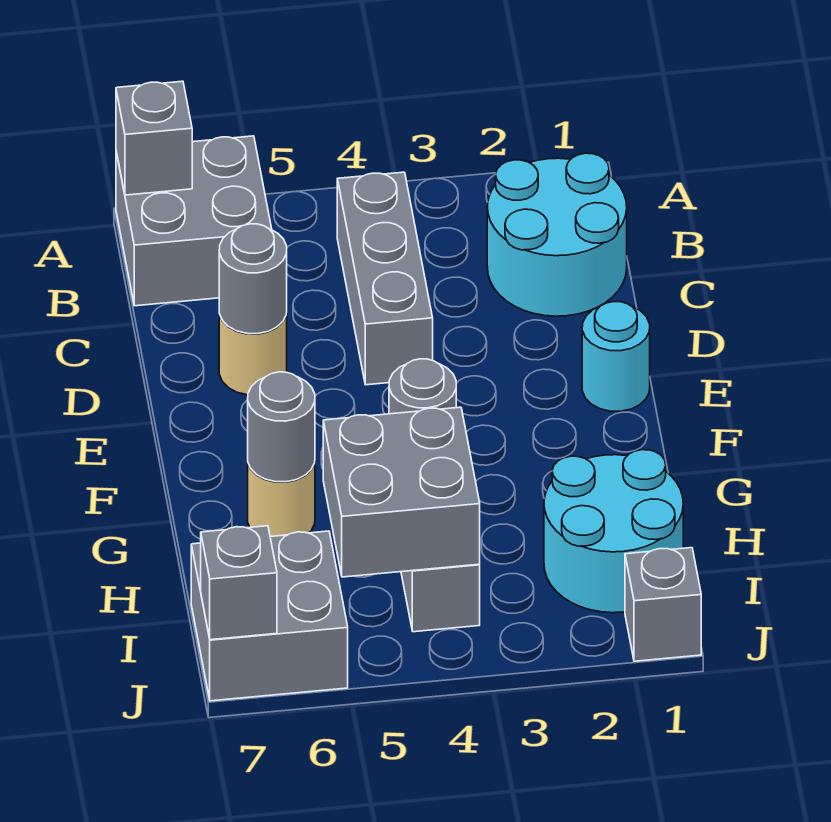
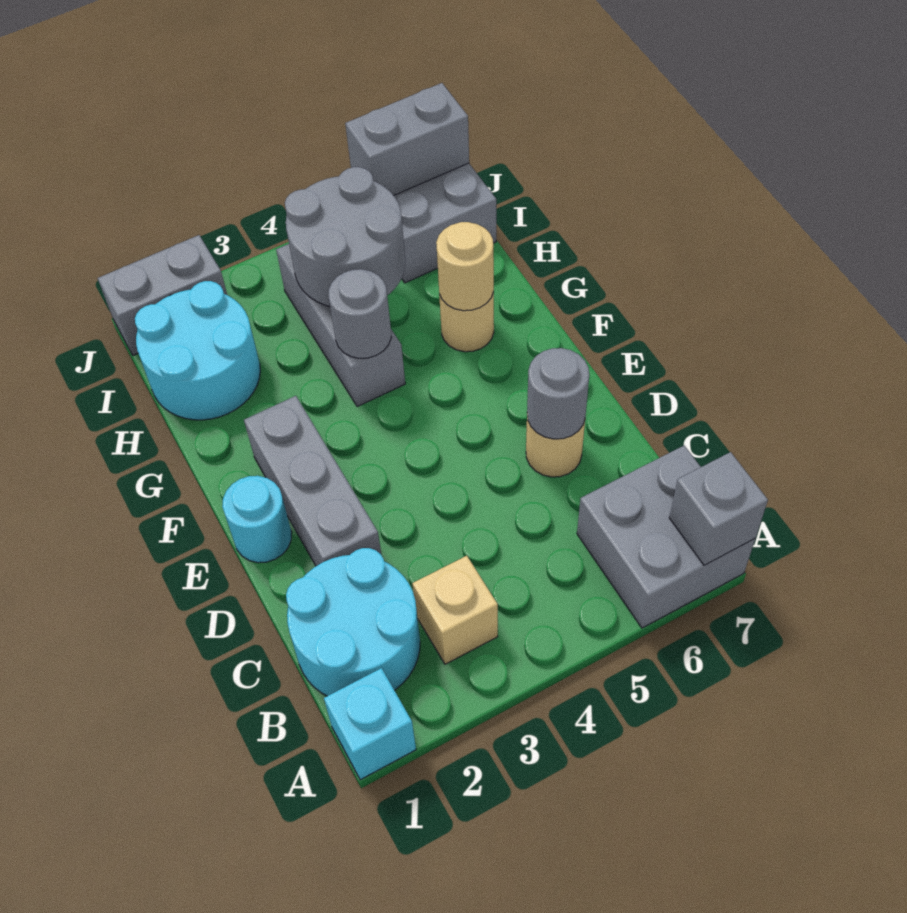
none -> cyan brick A1 level 1
none -> tan brick B3 level 1
grey brick B4:D4 level 1 -> grey brick D2:F2 level 1
grey round brick G6 level 2 -> tan round brick G6 level 2
grey brick H4:I5 level 2 -> grey round brick H4:I5 level 2
grey brick J1 level 1 -> grey brick J1:J2 level 1
grey brick J7 level 2 -> grey brick J6:J7 level 2

